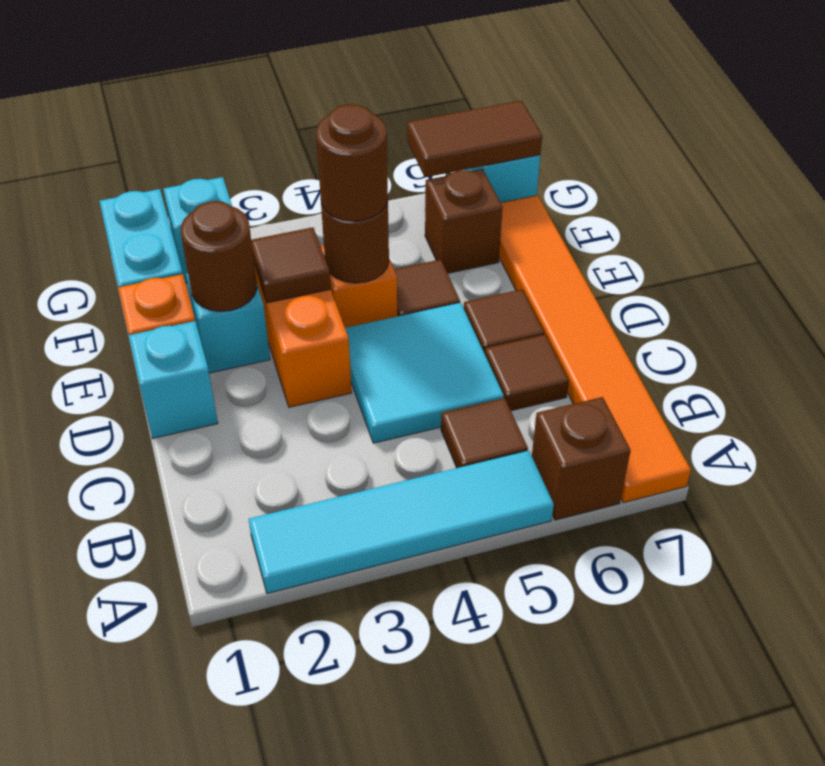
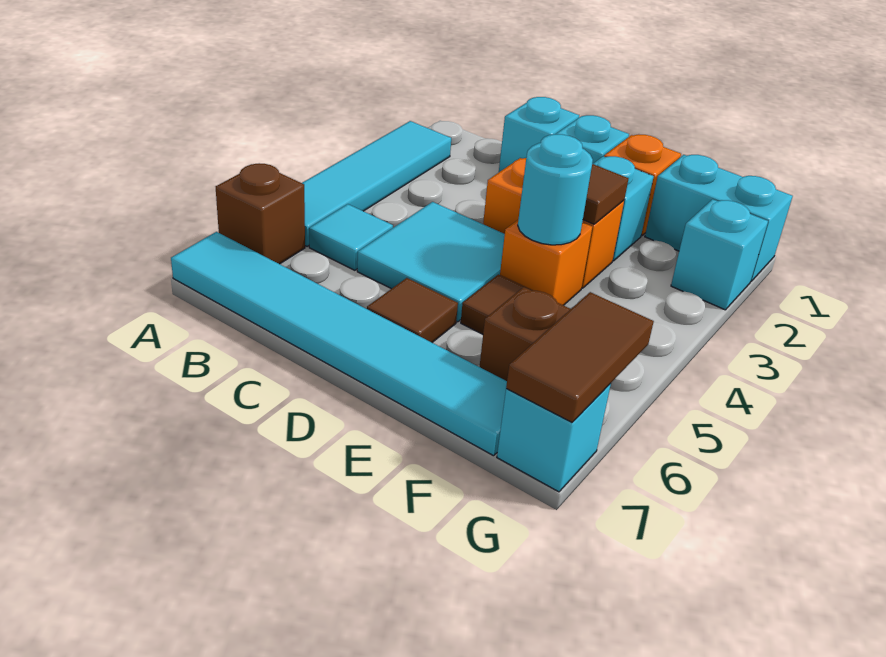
orange tile A7:F7 level 1 -> cyan tile A7:F7 level 1
brown tile B5 level 1 -> cyan tile B5 level 1
none -> cyan brick C1 level 1
brown tile C6 level 1 -> none
brown round brick E2 level 2 -> none
brown round brick E4 level 2 -> cyan round brick E4 level 2
brown round brick E4 level 3 -> none

